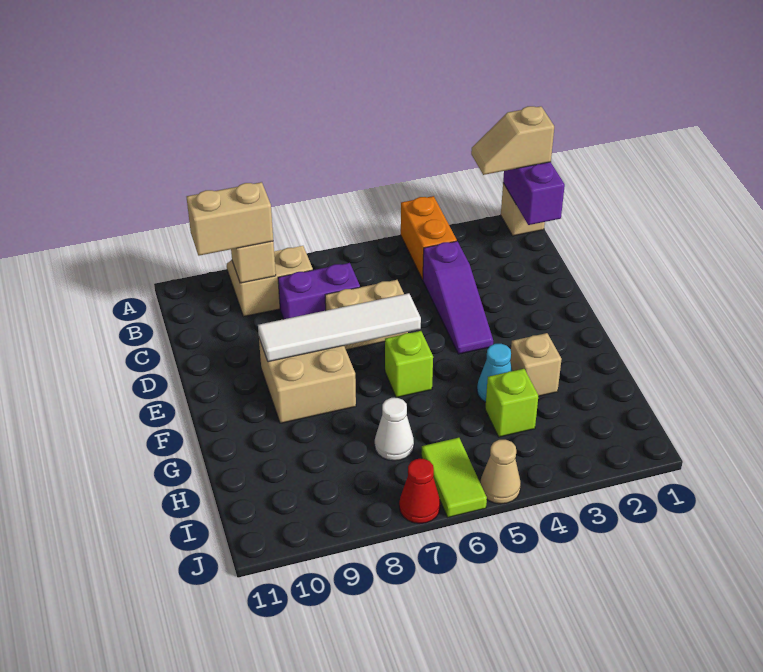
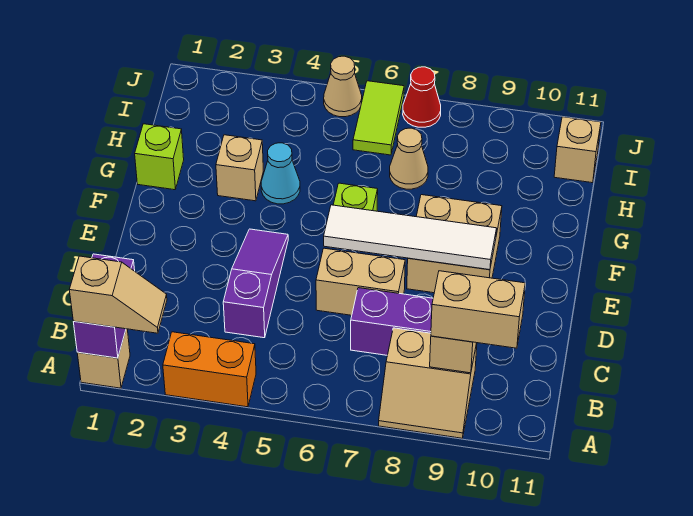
orange brick A4:B4 level 1 -> orange brick A3:A4 level 1
lime brick H4 level 1 -> lime brick G1 level 1
white cone H7 level 1 -> tan cone H7 level 1
none -> tan brick I11 level 1

